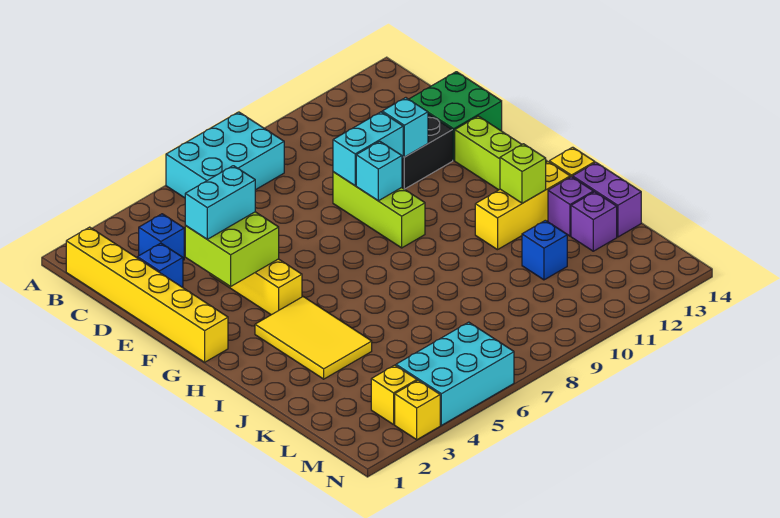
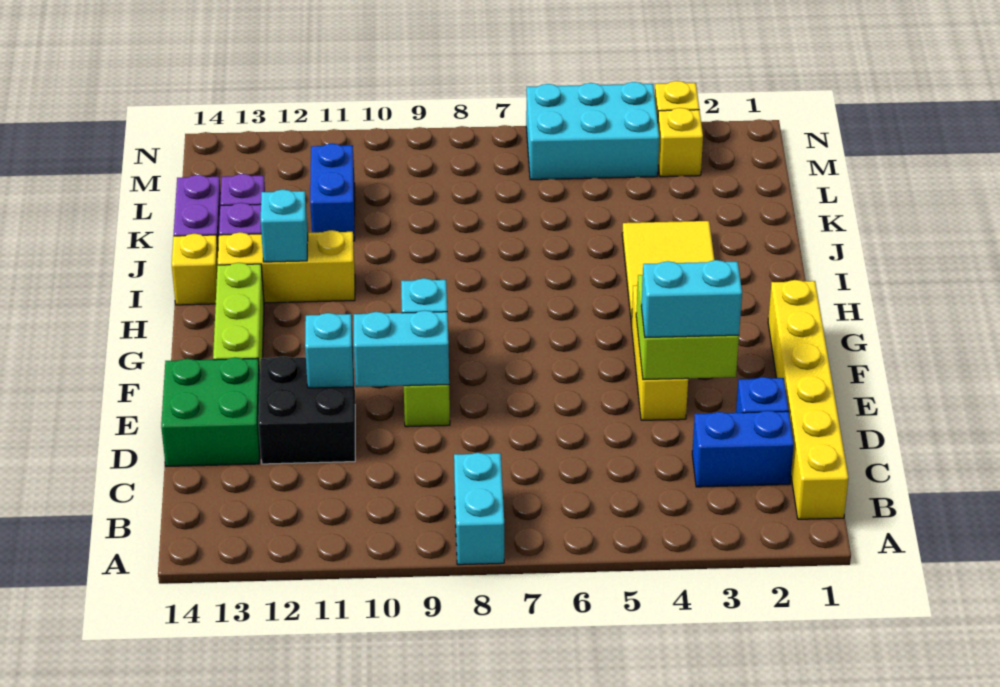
cyan brick A6:B8 level 1 -> cyan brick A8:B8 level 1
blue brick C3 level 1 -> blue brick C2:C3 level 1
lime brick I12 level 2 -> cyan brick I12 level 2
blue brick K11 level 1 -> blue brick K11:L11 level 1

